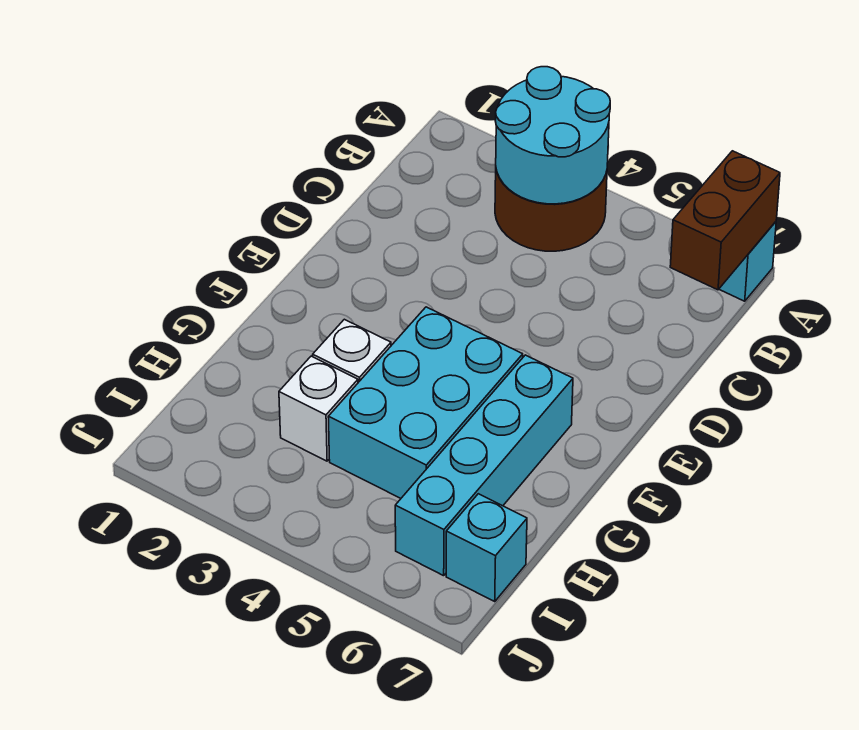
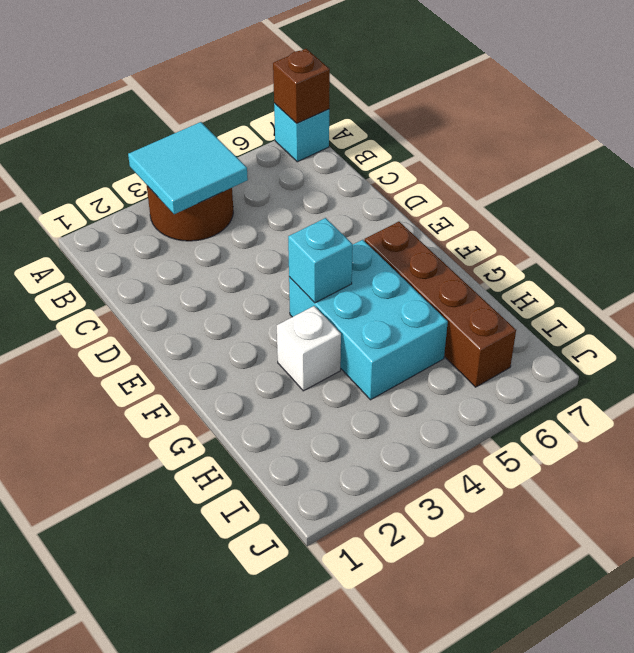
cyan round brick A3:B4 level 2 -> cyan tile A3:B4 level 2
brown brick A7:B7 level 2 -> brown brick A7 level 2
cyan brick F6:I6 level 1 -> brown brick F6:I6 level 1
white brick H3 level 1 -> none
cyan brick I7 level 1 -> cyan brick F4 level 2

